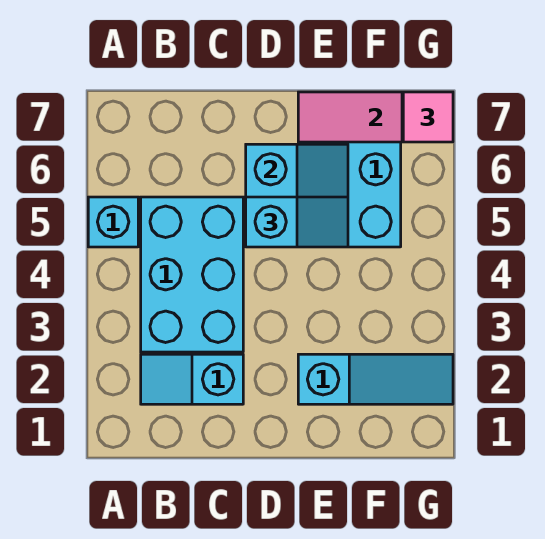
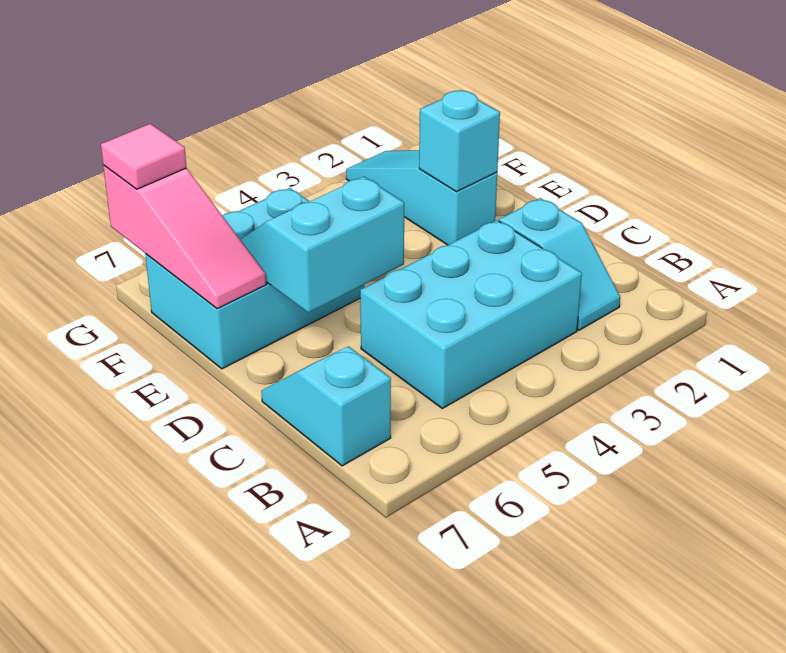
cyan brick A5 level 1 -> cyan brick E2 level 2
cyan slope D5:E5 level 3 top D -> cyan slope B7:C7 level 1 top B

